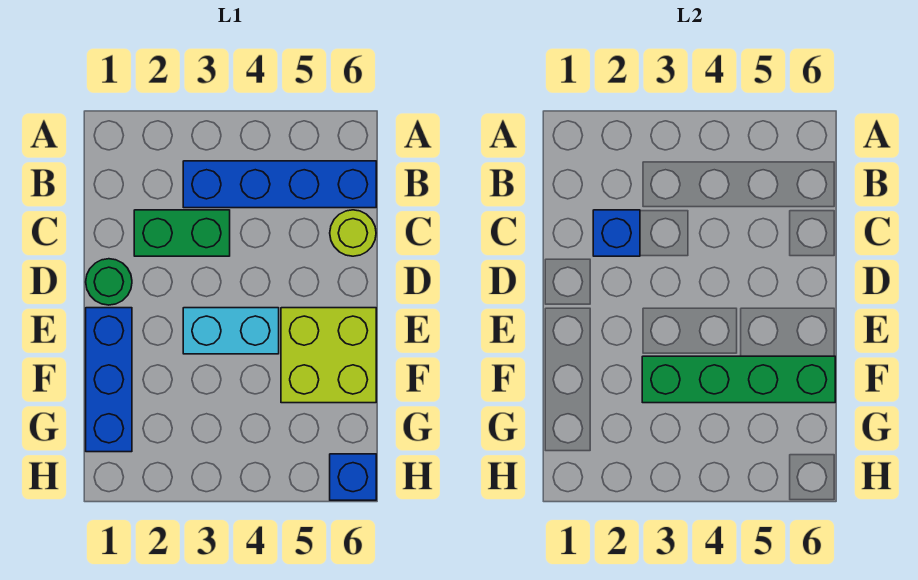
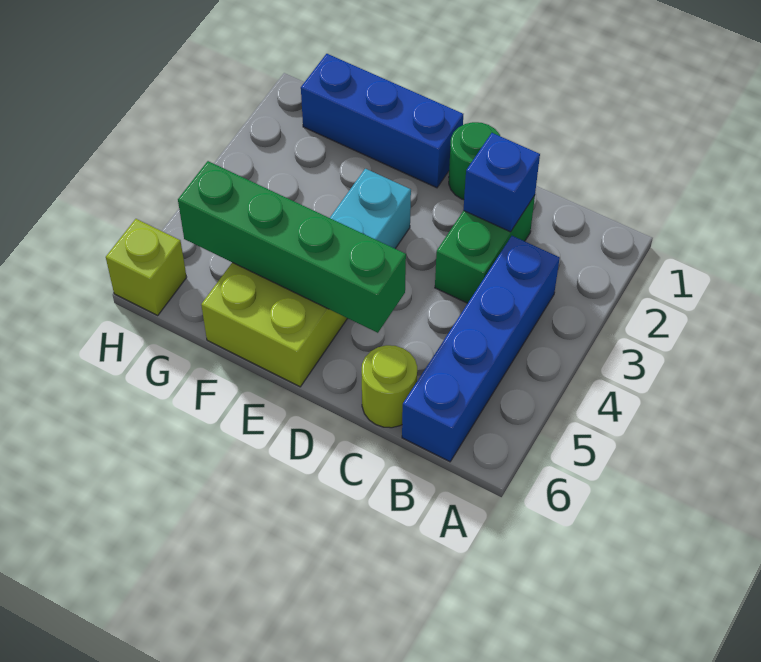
green brick F3:F6 level 2 -> green brick D5:G5 level 2
blue brick H6 level 1 -> lime brick H6 level 1

